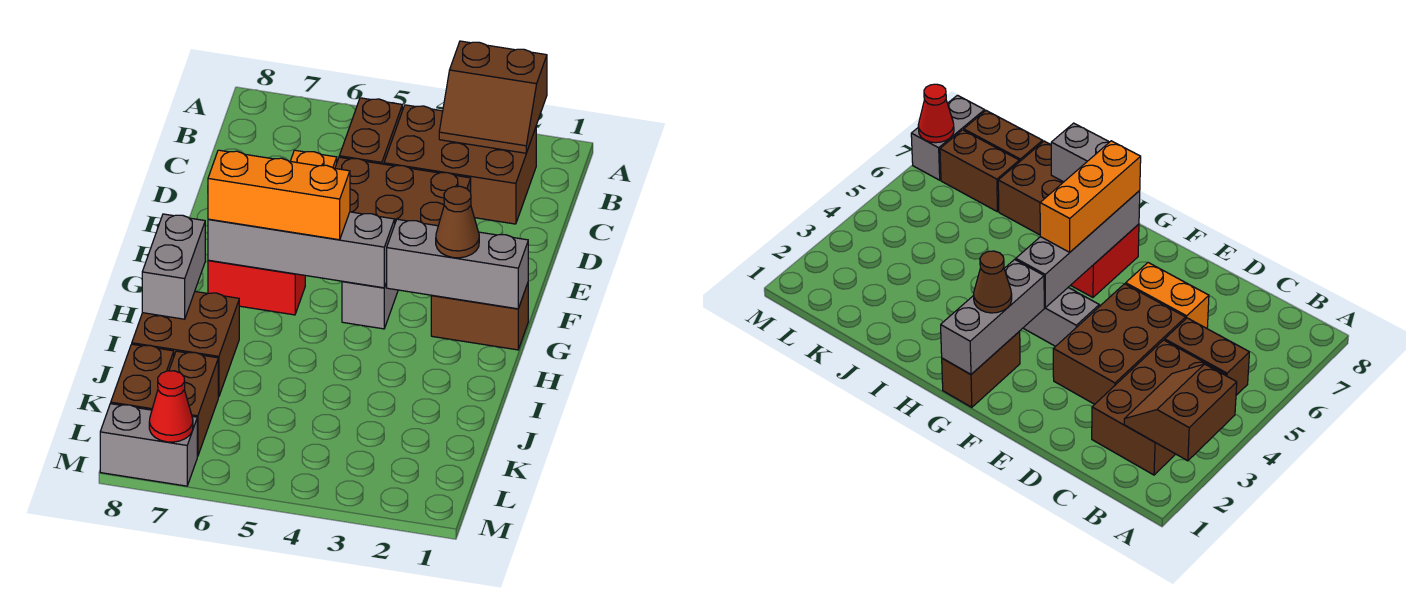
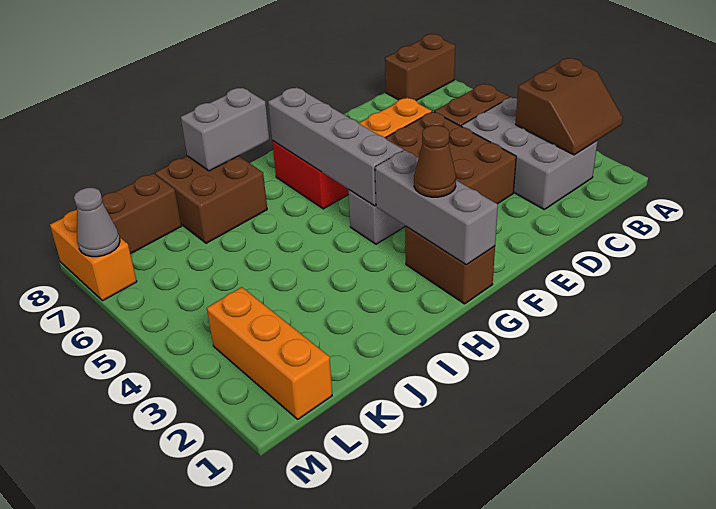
brown slope A2:B3 level 2 top A -> brown slope A2:B3 level 2 top 3
brown brick B2:C4 level 1 -> grey brick B2:C4 level 1
orange brick G5:G7 level 3 -> orange brick L1:L3 level 1
brown brick K7:L7 level 1 -> brown brick A8:B8 level 1
grey brick M7:M8 level 1 -> orange brick M7:M8 level 1
red cone M7 level 2 -> grey cone M7 level 2

